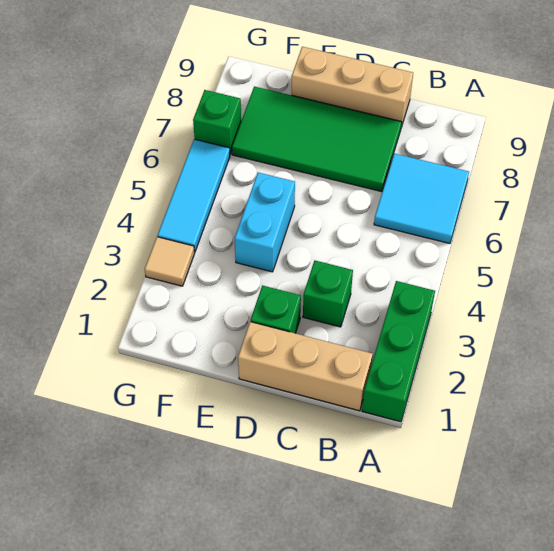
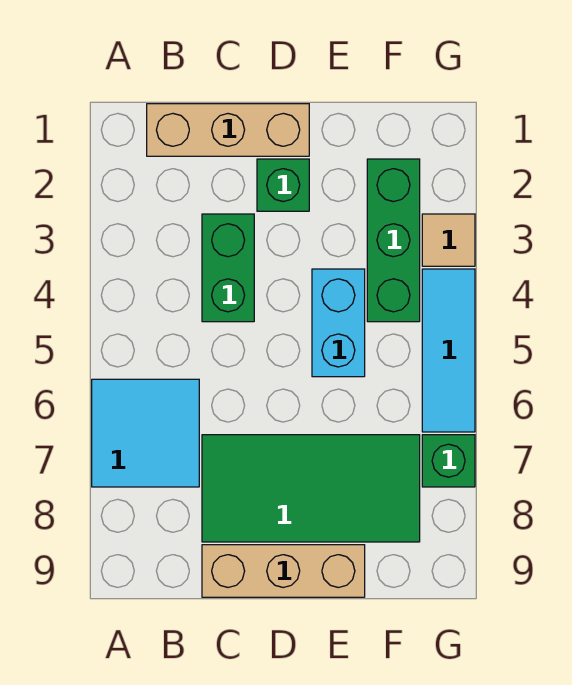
green brick A1:A3 level 1 -> green brick F2:F4 level 1
green brick C3 level 1 -> green brick C3:C4 level 1

